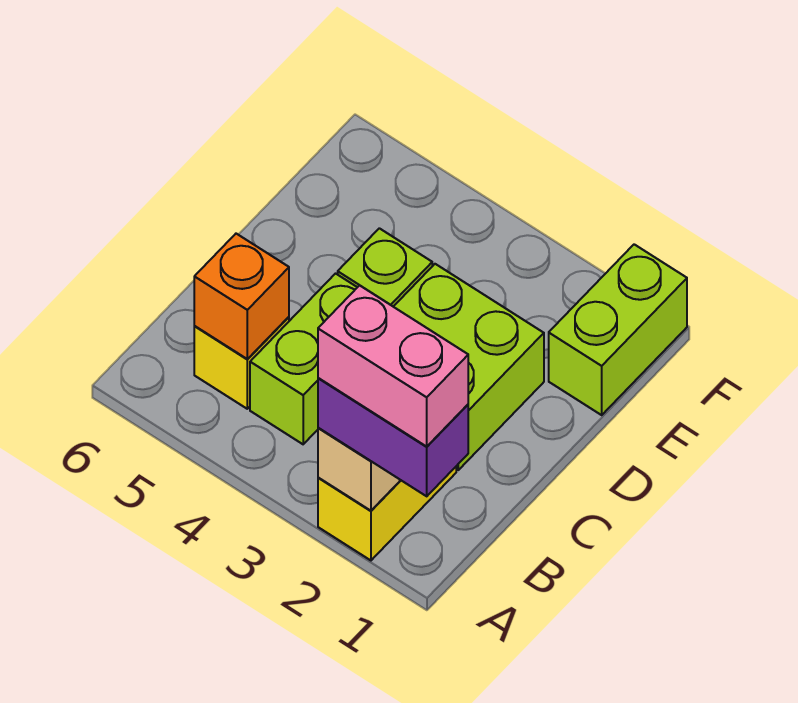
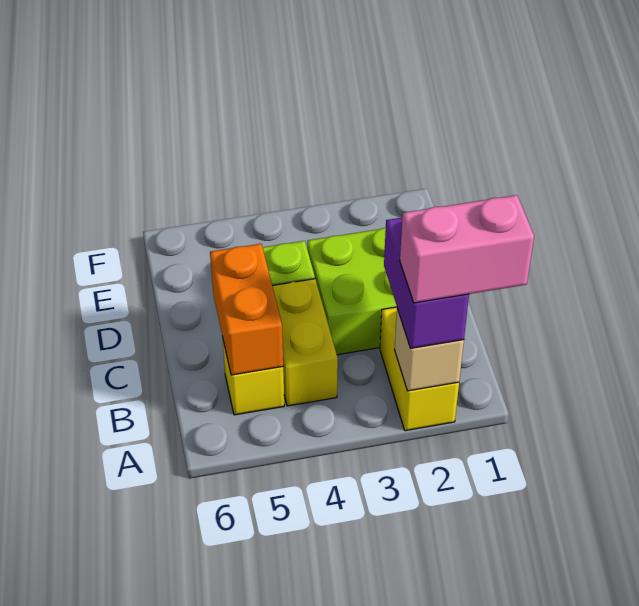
purple brick A1:A2 level 3 -> purple brick A2:B2 level 3
lime brick B4:C4 level 1 -> yellow brick B4:C4 level 1
orange brick B5 level 2 -> orange brick B5:C5 level 2
lime brick E1:F1 level 1 -> none

